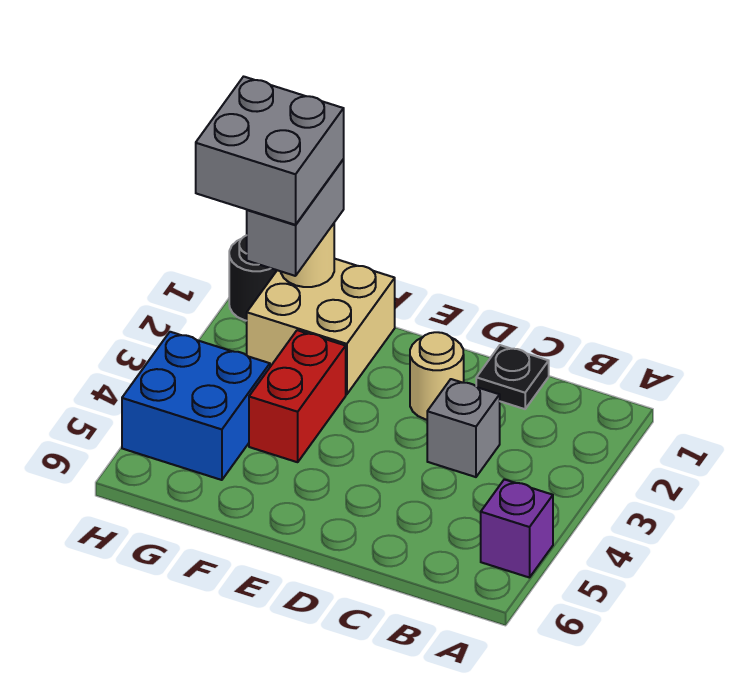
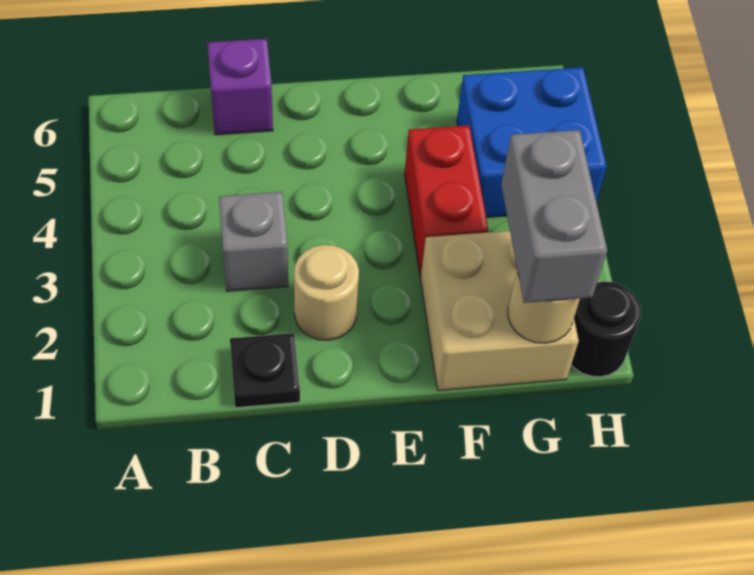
purple brick A5 level 1 -> purple brick C6 level 1
grey brick G1:H2 level 4 -> none

